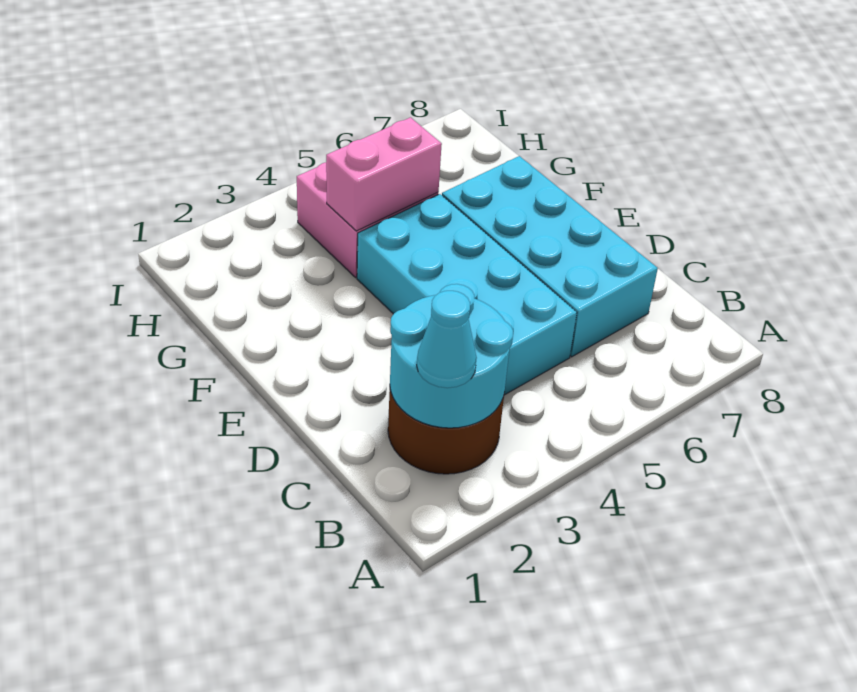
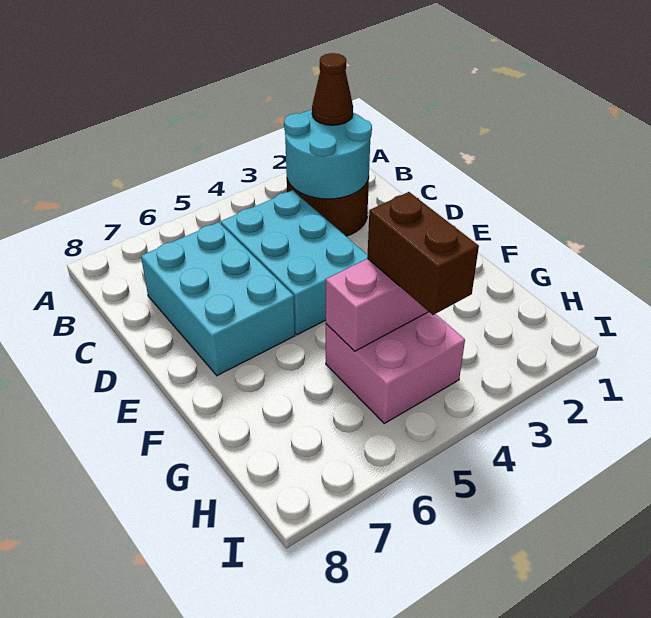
cyan cone B2 level 3 -> brown cone B2 level 3
cyan brick C4:F5 level 1 -> cyan brick C4:E5 level 1
cyan brick C6:F7 level 1 -> cyan brick C6:E7 level 1
none -> brown brick G4:H4 level 3

